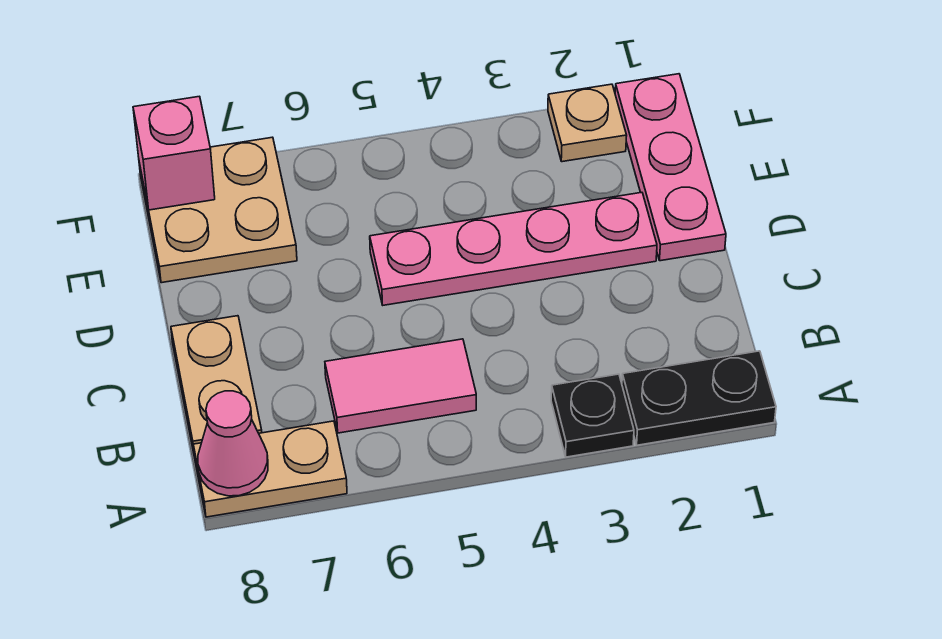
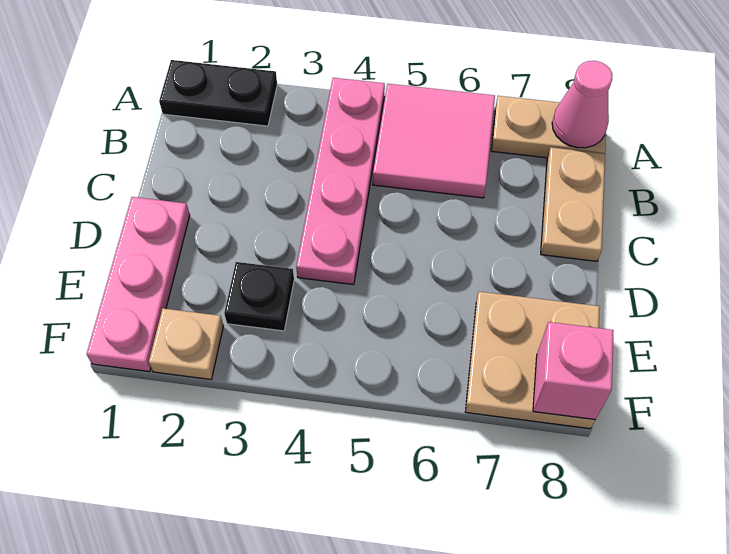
black plate A3 level 1 -> black plate E3 level 1
pink tile B5:B6 level 1 -> pink tile A5:B6 level 1
pink plate D2:D5 level 1 -> pink plate A4:D4 level 1

